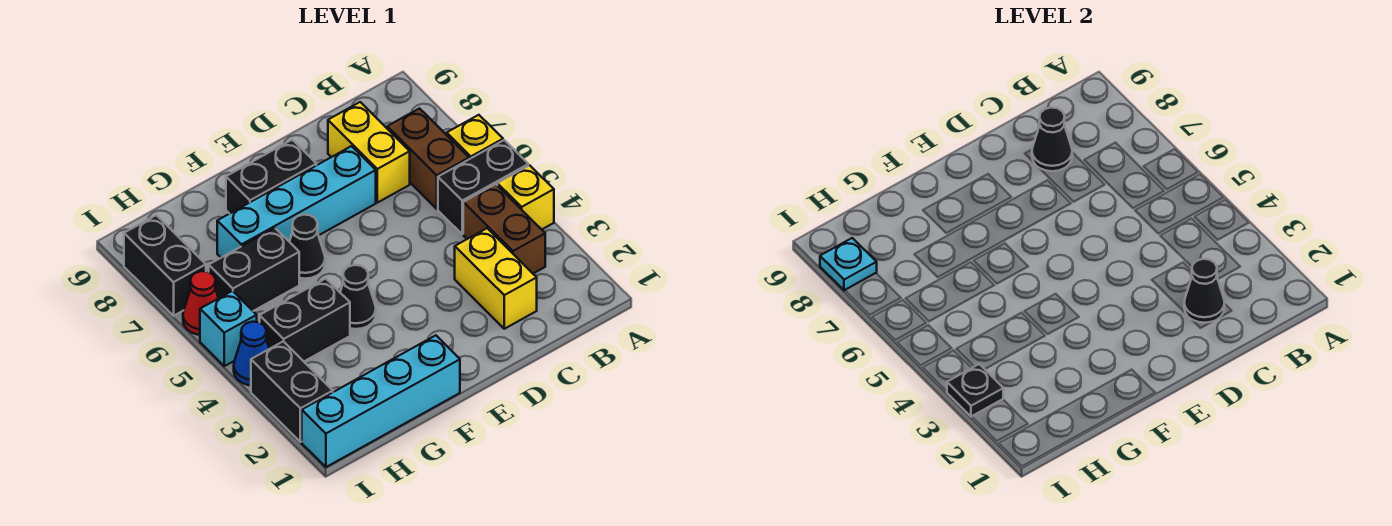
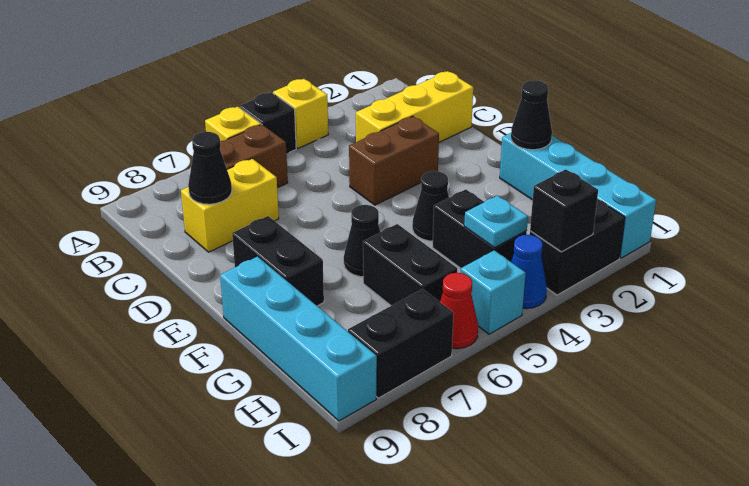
black brick A5:B5 level 1 -> black brick A5 level 1
brown brick B3:B4 level 1 -> brown brick D3:D4 level 1
yellow brick C2:C3 level 1 -> yellow brick C1:C3 level 1
black cone C2 level 2 -> black cone F1 level 2
cyan brick D7:G7 level 1 -> cyan brick F9:I9 level 1
black plate I3 level 2 -> black brick I3 level 2
cyan plate I8 level 2 -> cyan plate H4 level 2

